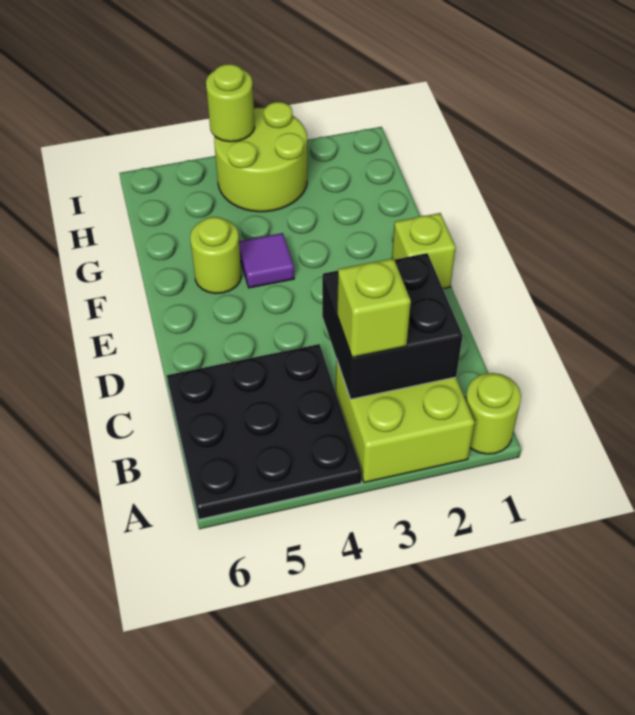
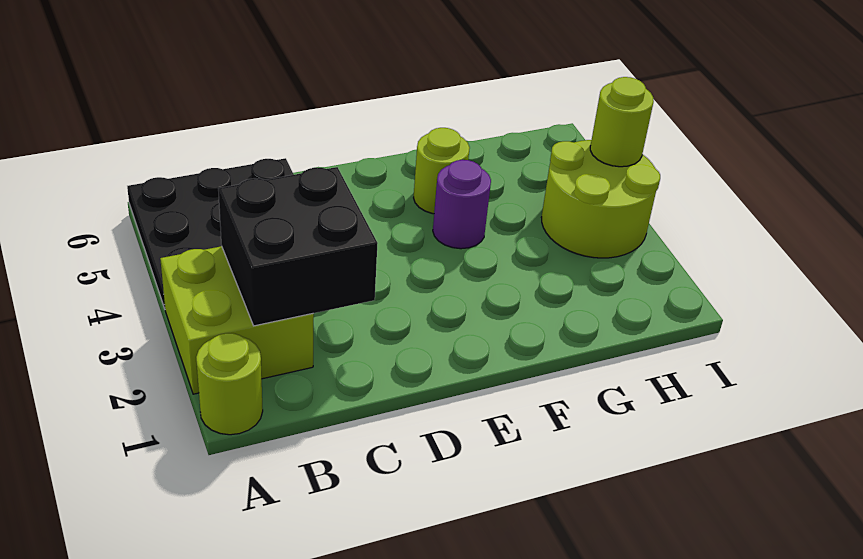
lime brick B3 level 3 -> none
lime brick E1 level 1 -> none
purple tile F4 level 1 -> purple round brick F4 level 1

